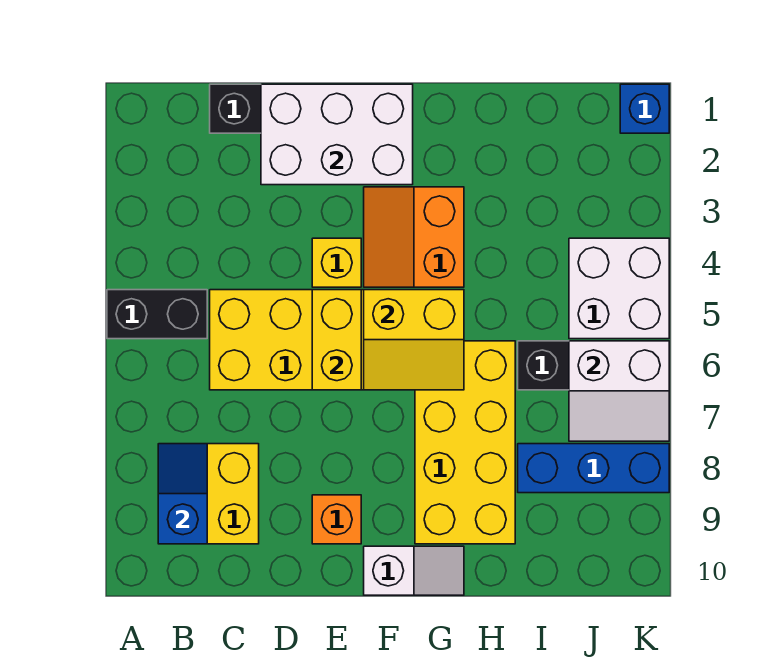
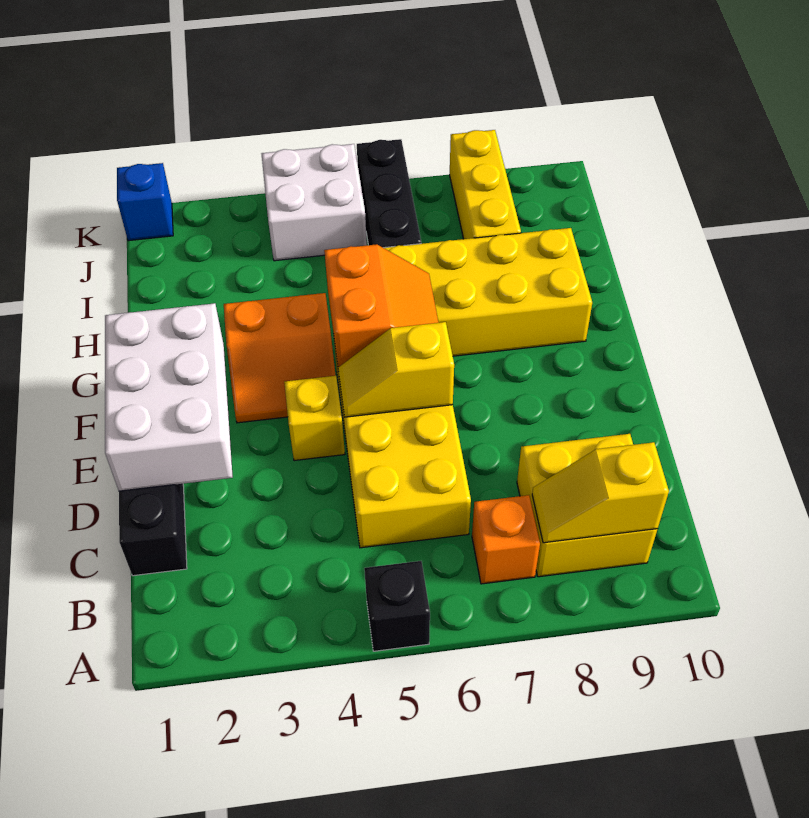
black brick A5:B5 level 1 -> black brick A5 level 1
blue slope B8:B9 level 2 top 9 -> yellow slope B8:B9 level 2 top 9
yellow brick E5:E6 level 2 -> yellow slope E5:E6 level 2 top 6
orange brick E9 level 1 -> orange brick B7 level 1
yellow slope F5:G6 level 2 top 5 -> orange slope F5:G6 level 2 top 5
white slope F10:G10 level 1 top F -> none
blue brick I8:K8 level 1 -> yellow brick I8:K8 level 1
white slope J6:K7 level 2 top 6 -> none

